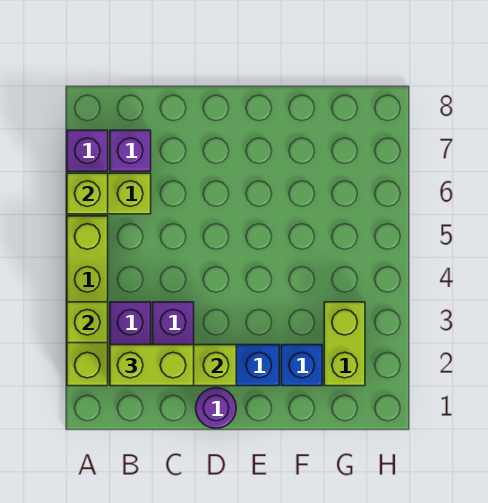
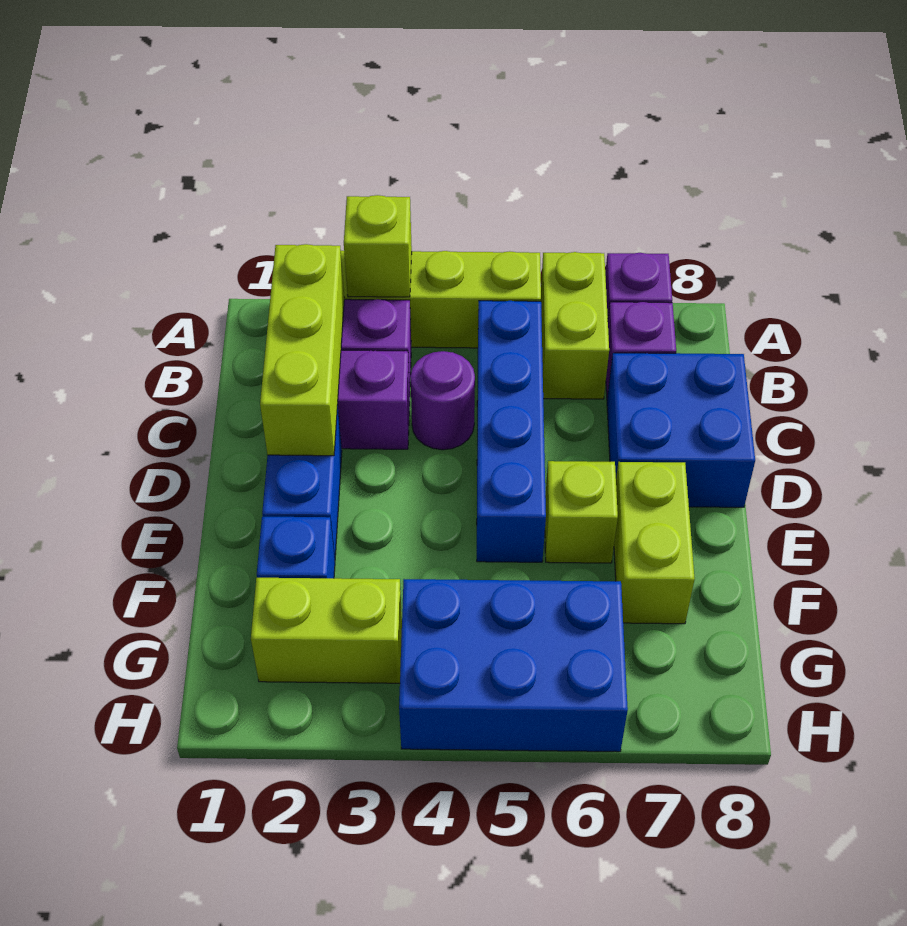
lime brick A6 level 2 -> lime brick E6 level 1
lime brick B2:C2 level 3 -> lime brick E7:F7 level 1
none -> blue brick B5:E5 level 1
none -> blue brick C7:D8 level 1
purple round brick D1 level 1 -> purple round brick C4 level 1
none -> blue brick G4:H6 level 1

